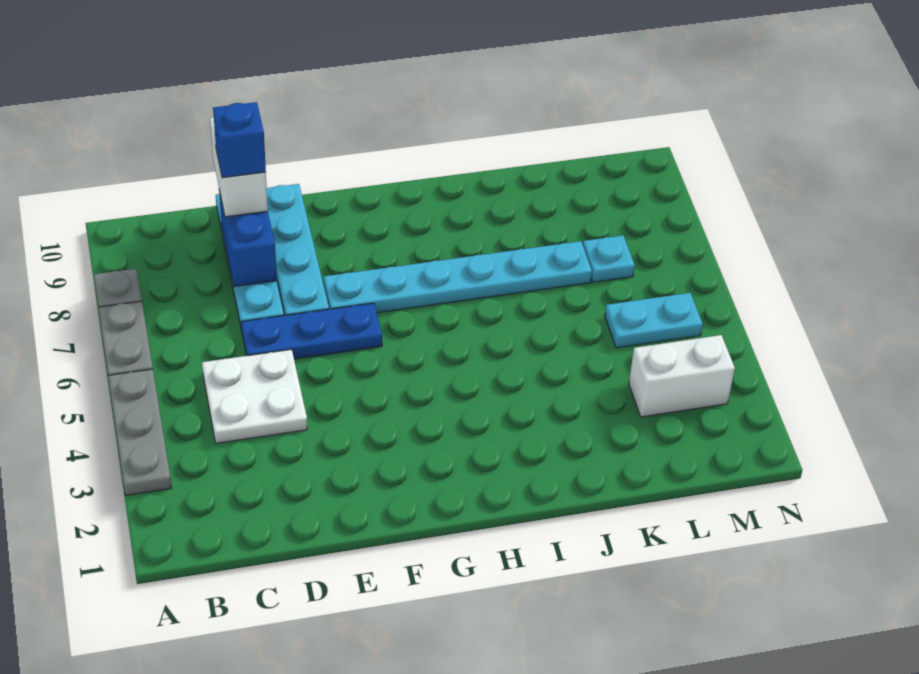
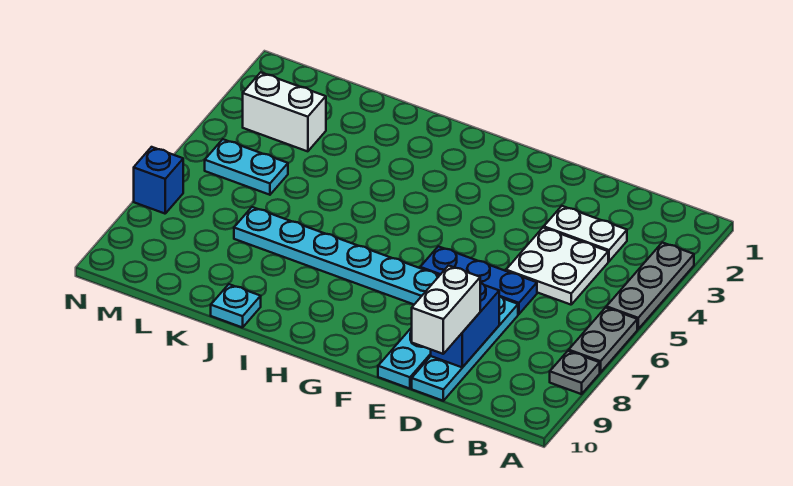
none -> white plate C3:D3 level 1
blue brick D9 level 4 -> blue brick N7 level 1
cyan plate L7 level 1 -> cyan plate J10 level 1

